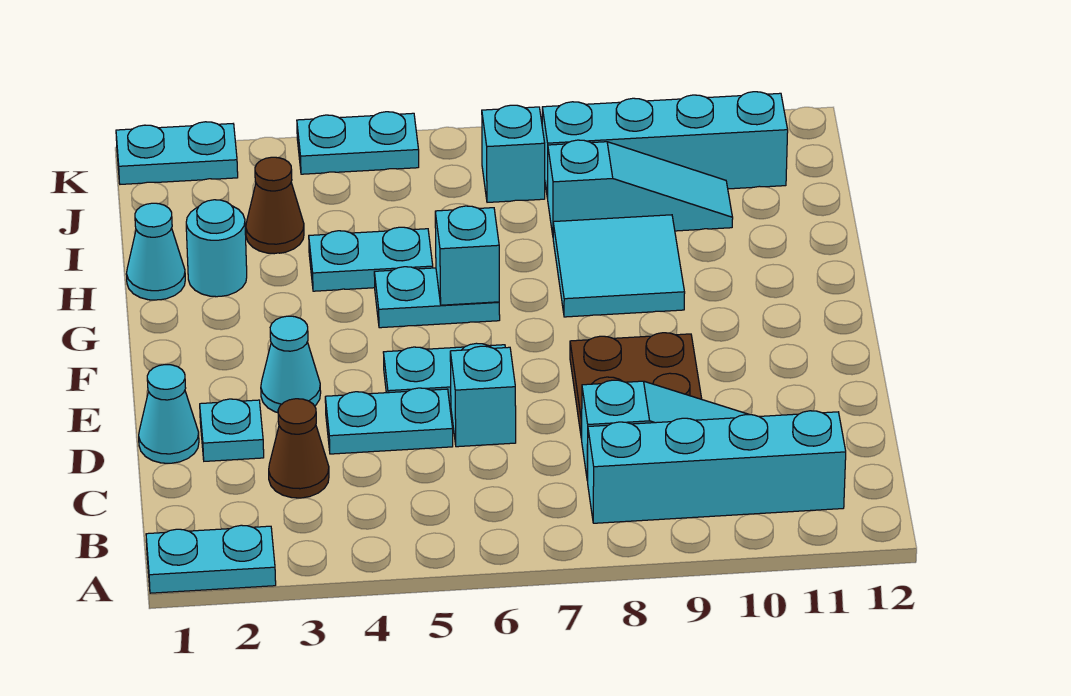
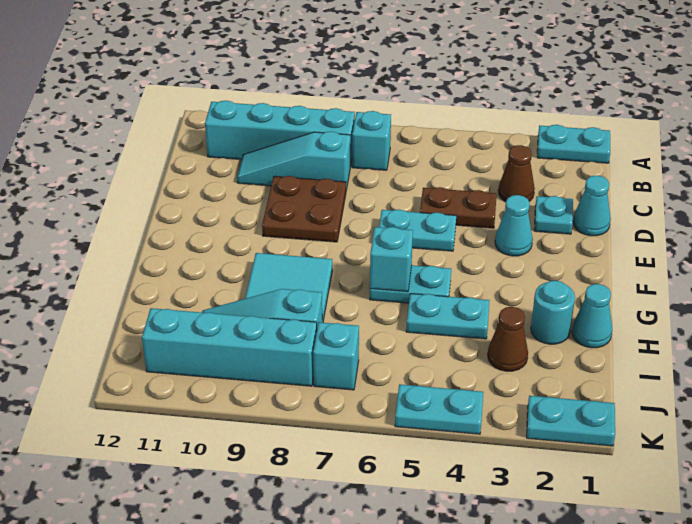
cyan plate D4:D5 level 1 -> brown plate D4:D5 level 1
cyan brick D6 level 1 -> cyan brick B7 level 1

